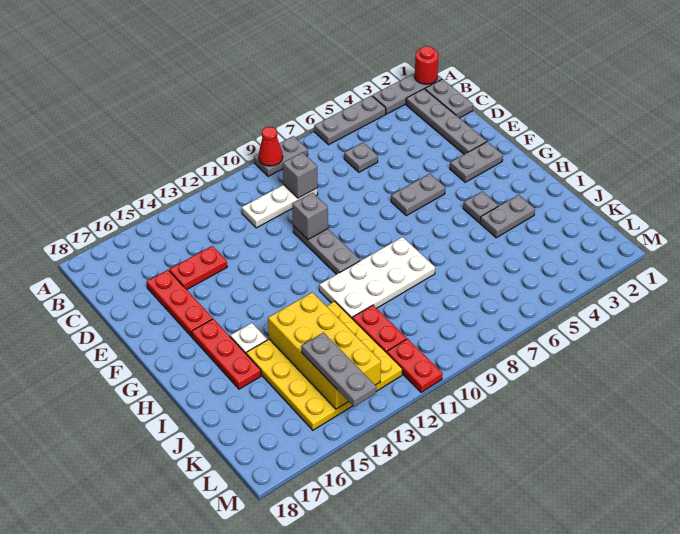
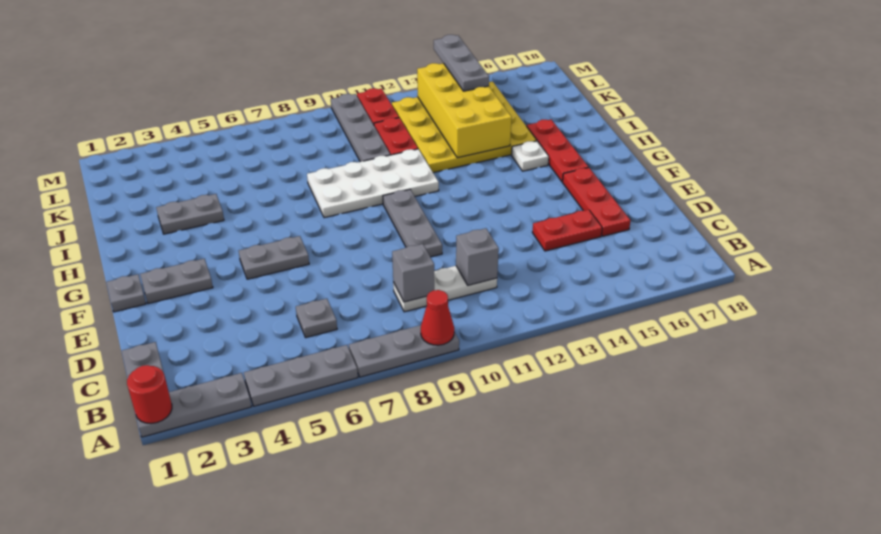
grey plate A8:A9 level 1 -> grey plate A7:A9 level 1
grey plate B2:E2 level 1 -> grey plate J10:M10 level 1
grey brick E10 level 2 -> grey brick C11 level 2
grey plate H4 level 1 -> grey plate F1 level 1

